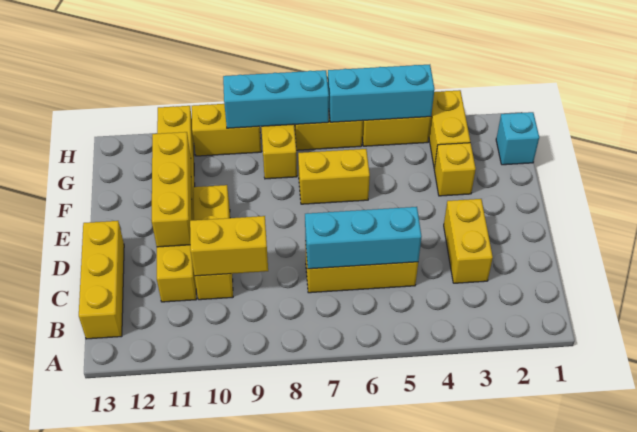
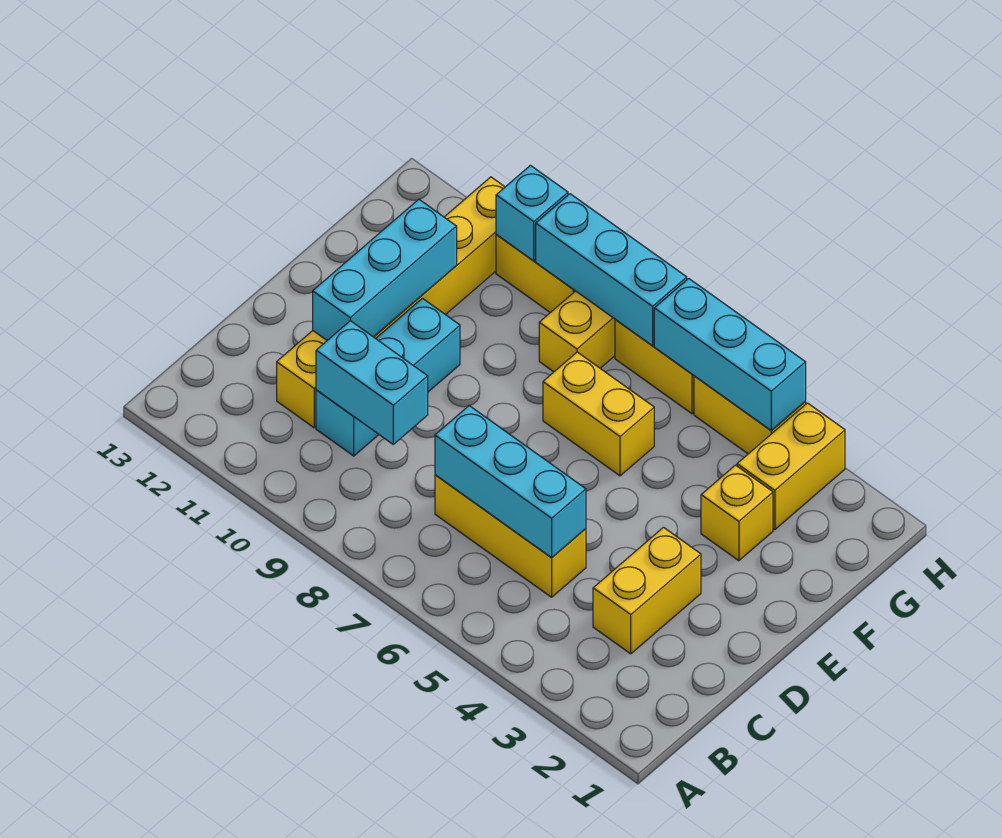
yellow brick B13:D13 level 1 -> none
yellow brick C9:C10 level 2 -> cyan brick C9:C10 level 2
yellow brick C10:E10 level 1 -> cyan brick C10:E10 level 1
yellow brick D11:F11 level 2 -> cyan brick D11:F11 level 2
cyan brick G1 level 1 -> cyan brick H10 level 2

